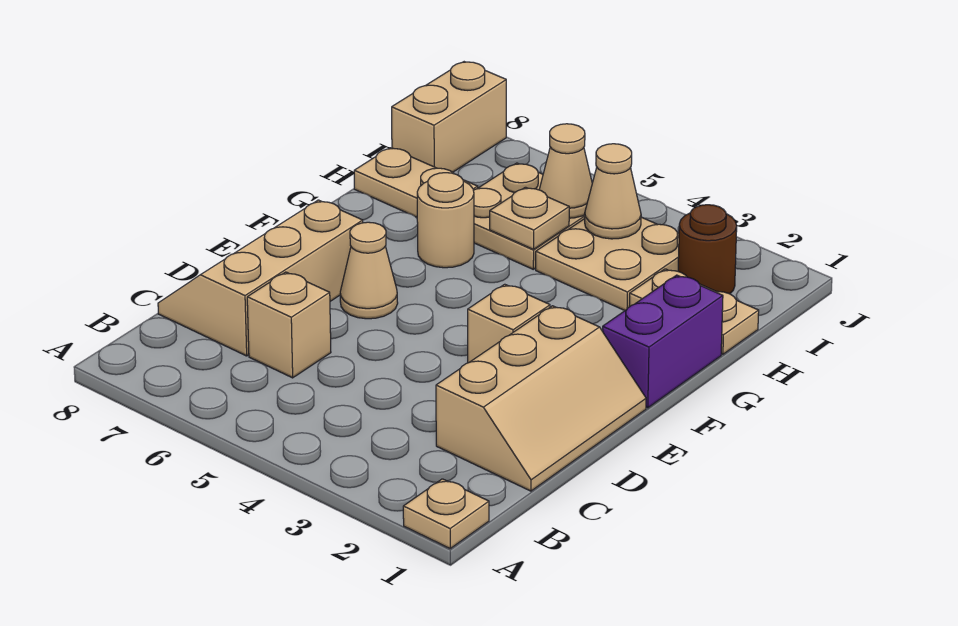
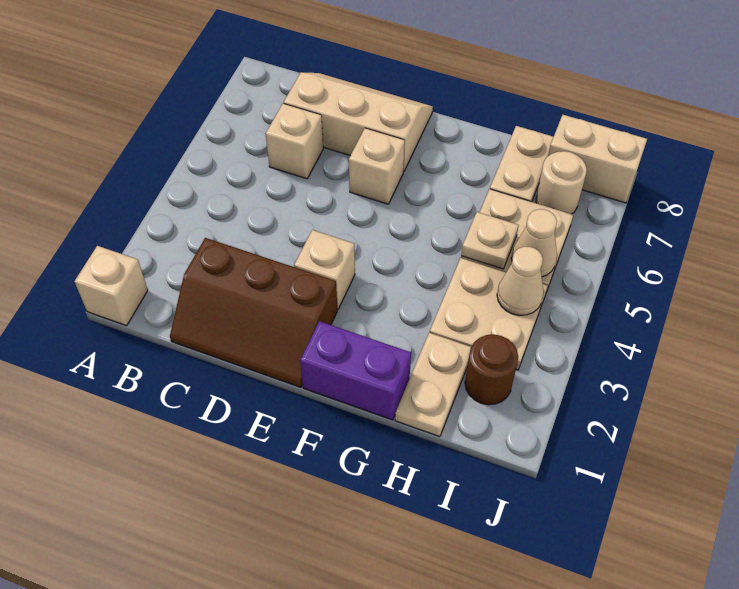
tan plate A1 level 1 -> tan brick A1 level 1
tan slope C1:E2 level 1 top 2 -> brown slope C1:E2 level 1 top 2
tan cone E6 level 1 -> tan brick E6 level 1
tan round brick G6 level 1 -> tan round brick I7 level 1

